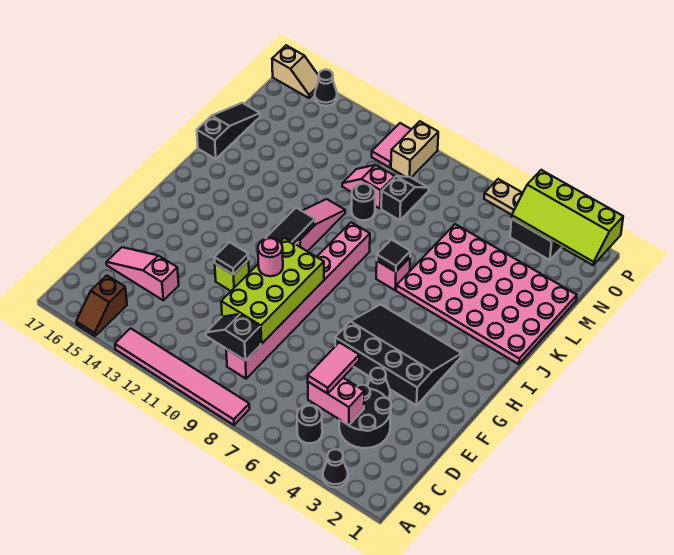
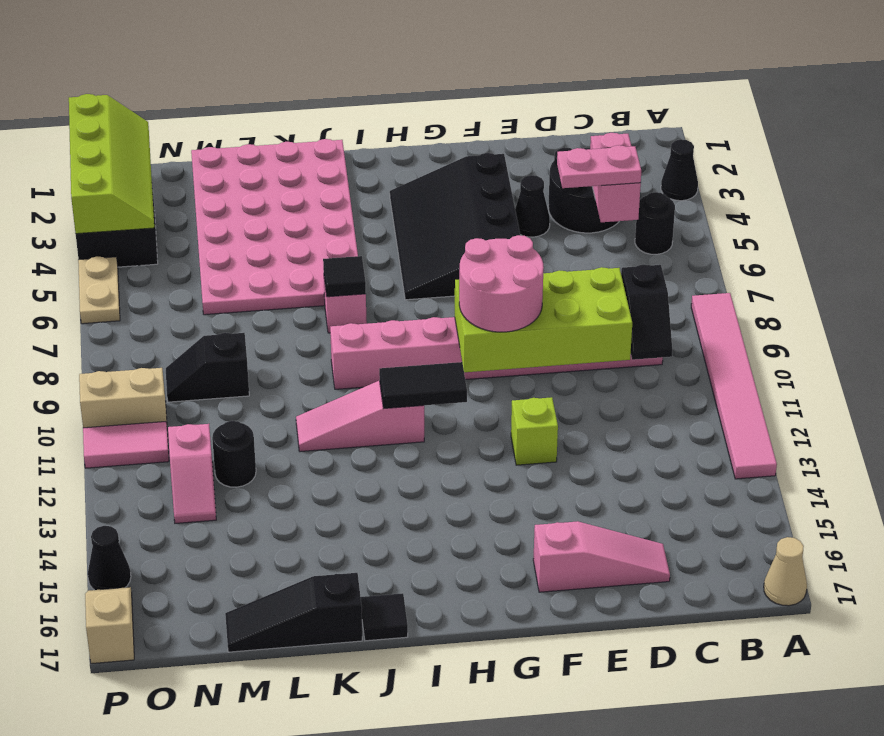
brown slope A15:B15 level 1 top B -> none
none -> tan cone A17 level 1
pink tile C5:D5 level 3 -> pink plate C5:D5 level 3
pink slope D14:D16 level 1 top 14 -> pink slope D16:F16 level 1 top F
pink round brick F10 level 3 -> pink round brick F9:G10 level 3
black tile F12 level 2 -> black tile J17 level 1
black round brick L10 level 1 -> black round brick M12 level 1
pink slope M10:M11 level 1 top 10 -> pink slope N12:N13 level 1 top 12

